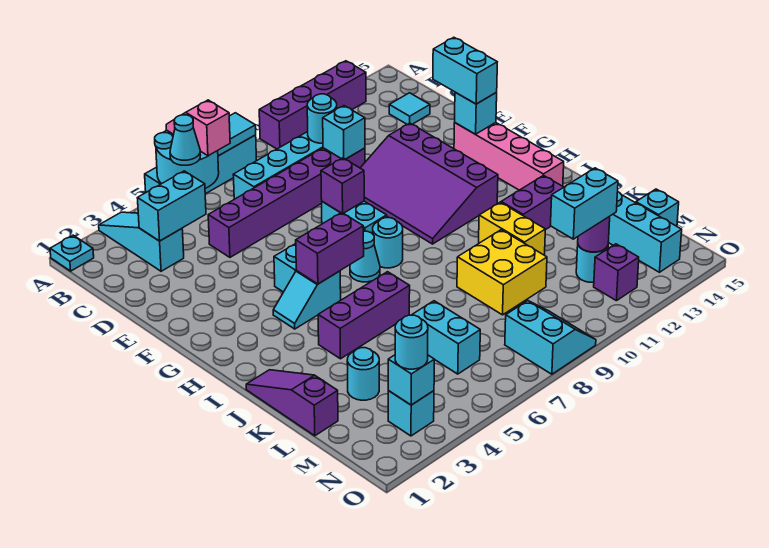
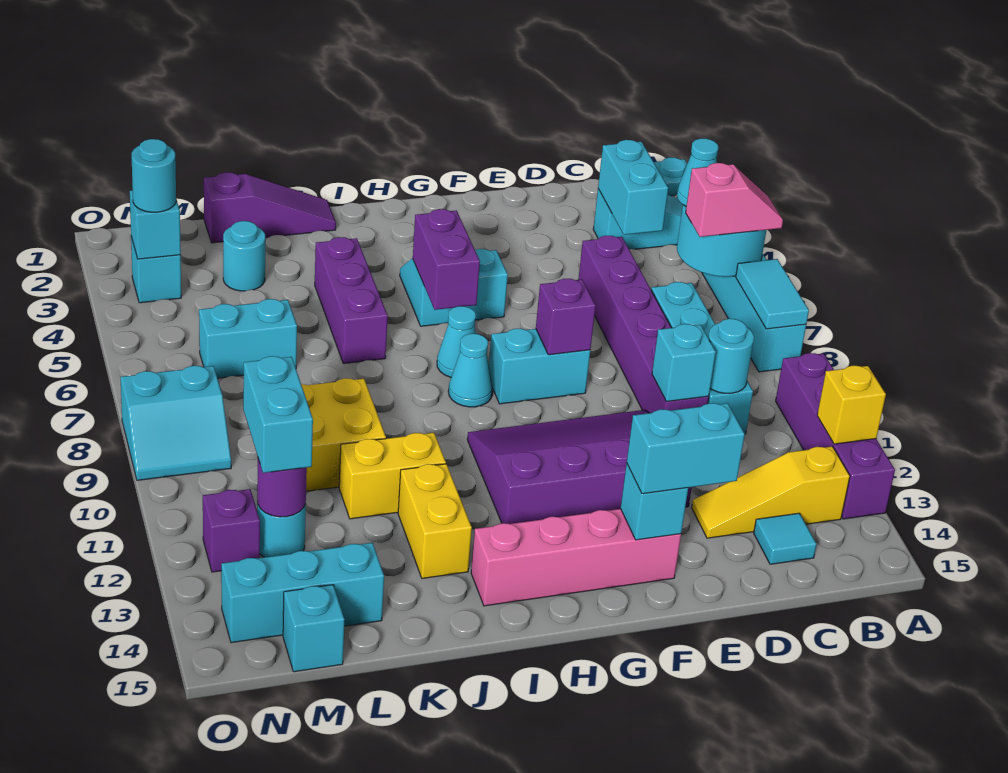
none -> yellow brick A12 level 2
none -> yellow slope B13:D13 level 1 top B
cyan round brick H8 level 1 -> cyan cone H8 level 1
purple brick J12:J13 level 1 -> yellow brick J12:J13 level 1

